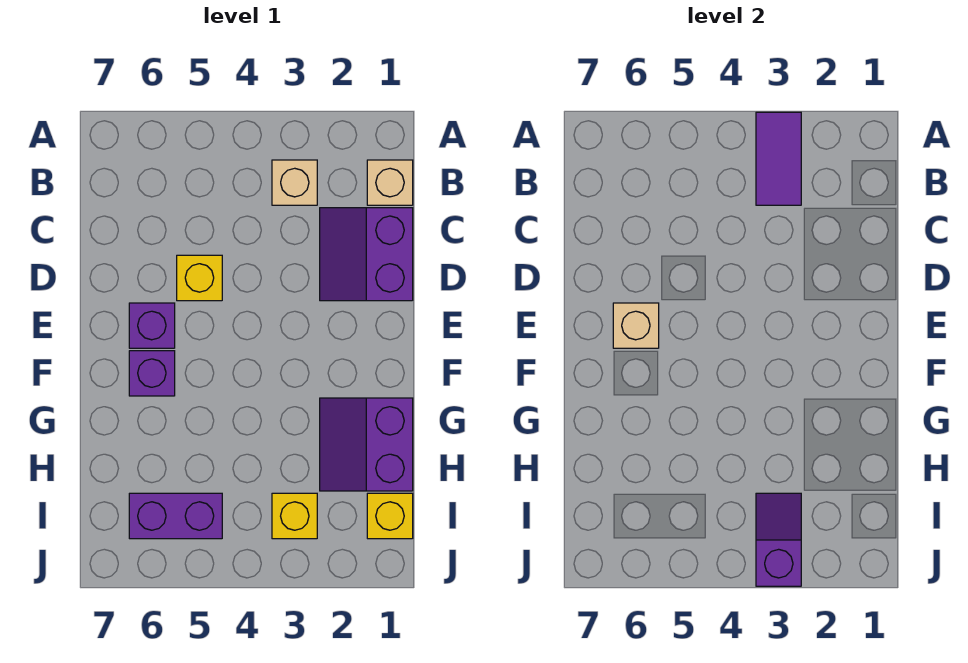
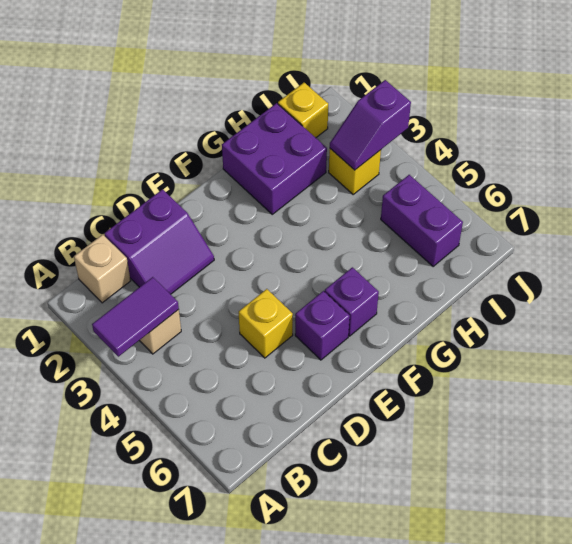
tan brick E6 level 2 -> none
purple slope G1:H2 level 1 top 1 -> purple brick G1:H2 level 1

